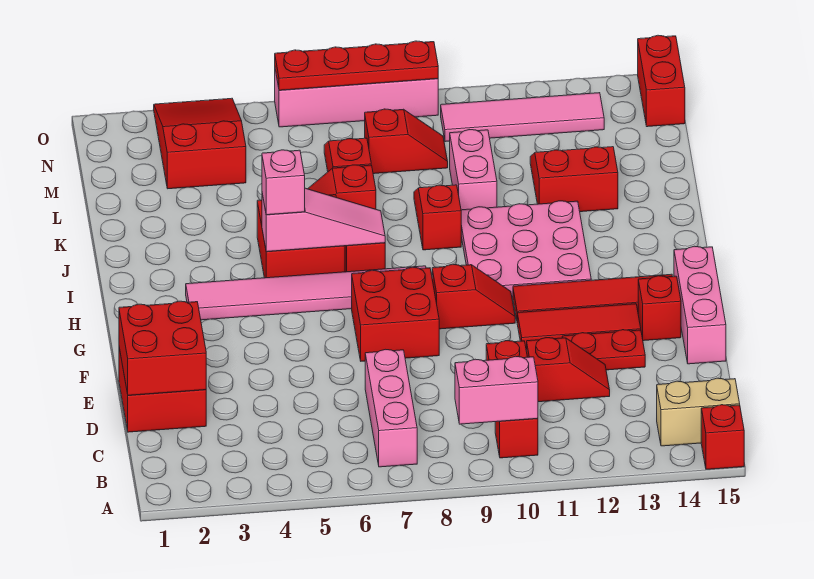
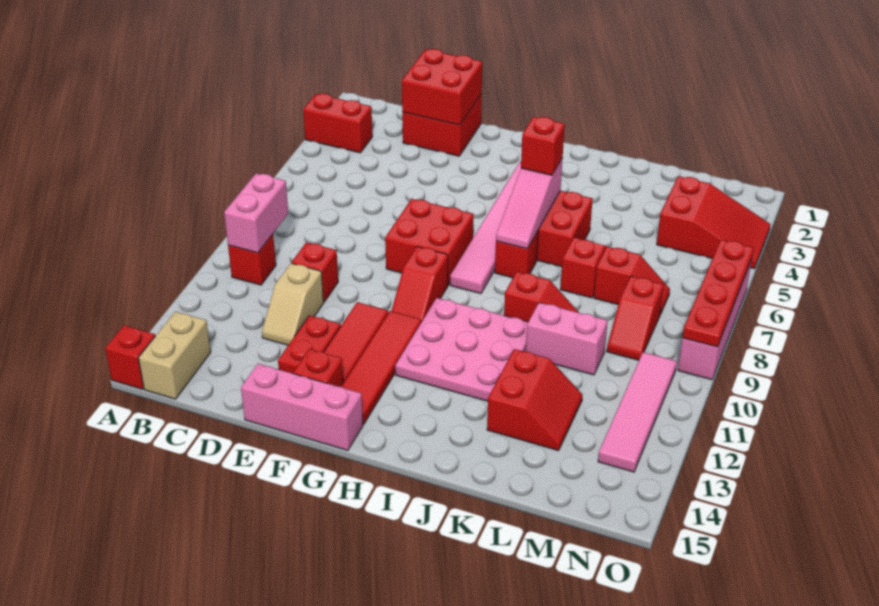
pink brick B7:D7 level 1 -> none
red slope D11:D12 level 1 top 11 -> tan slope D11:D12 level 1 top 11
pink brick I5 level 3 -> red brick I5 level 3
red brick N15:O15 level 1 -> red brick A3:B3 level 1

